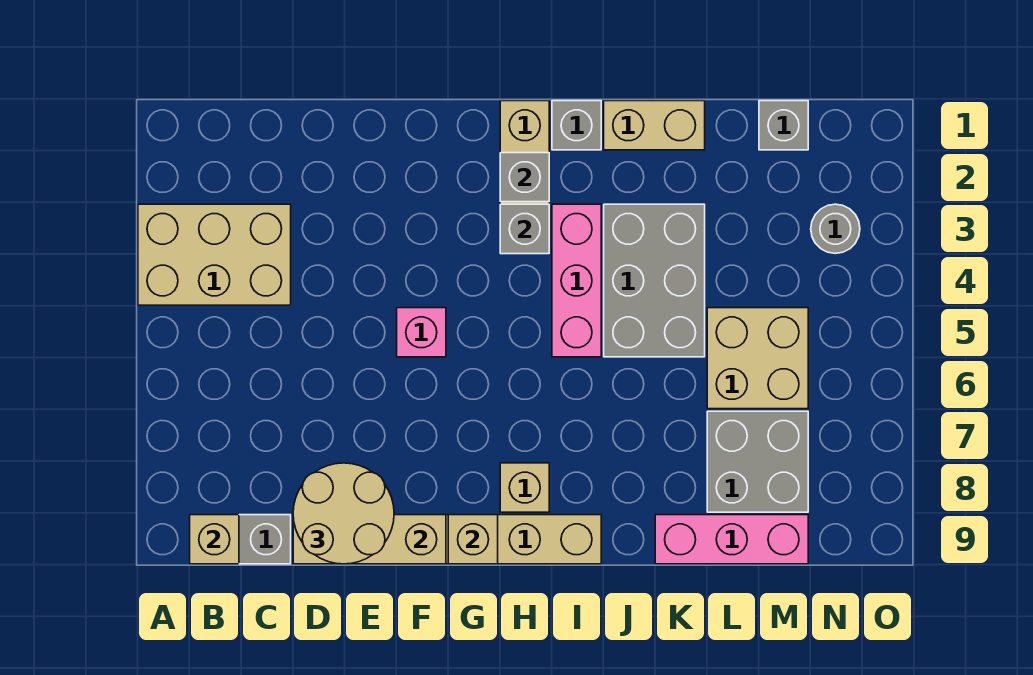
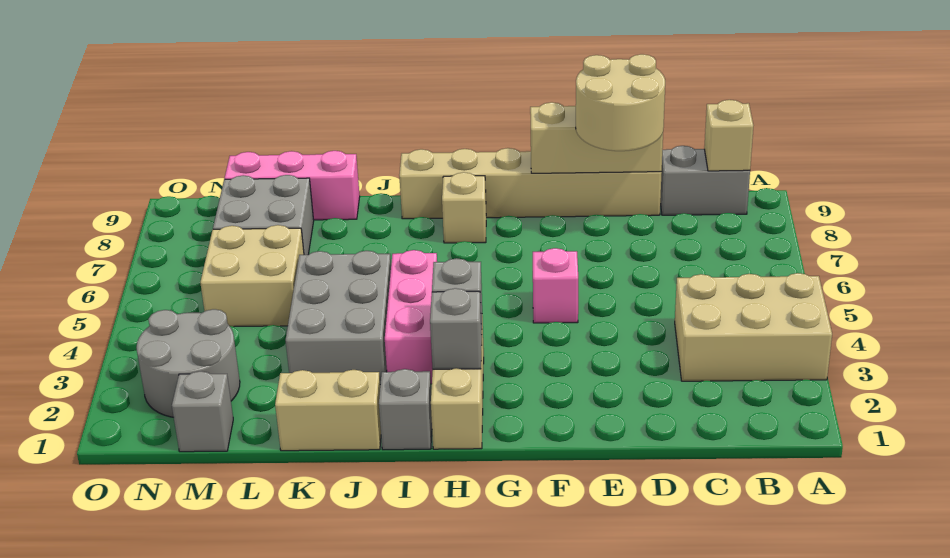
tan brick G9 level 2 -> none
grey round brick N3 level 1 -> grey round brick M2:N3 level 1

